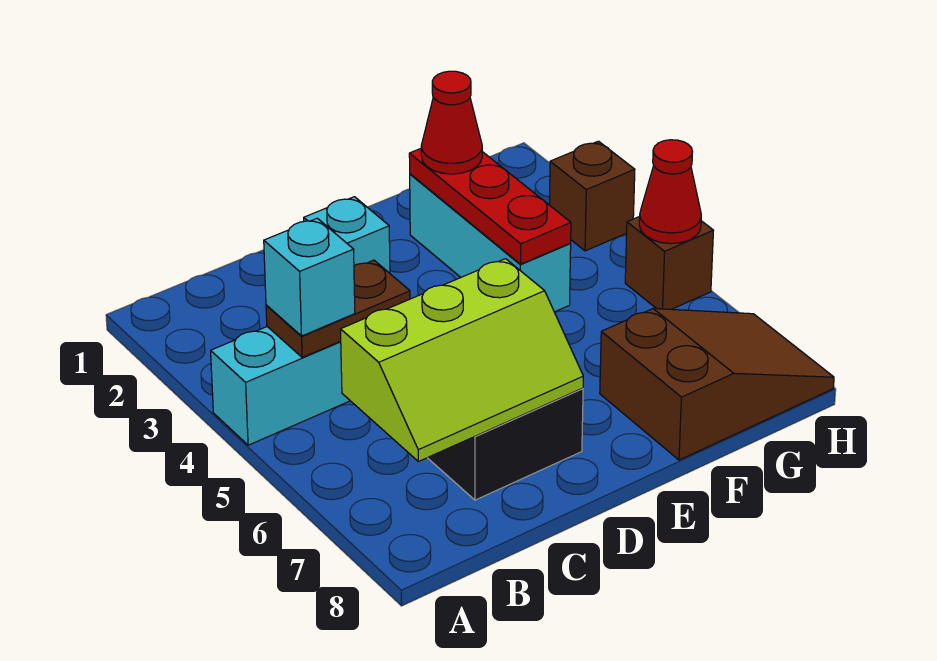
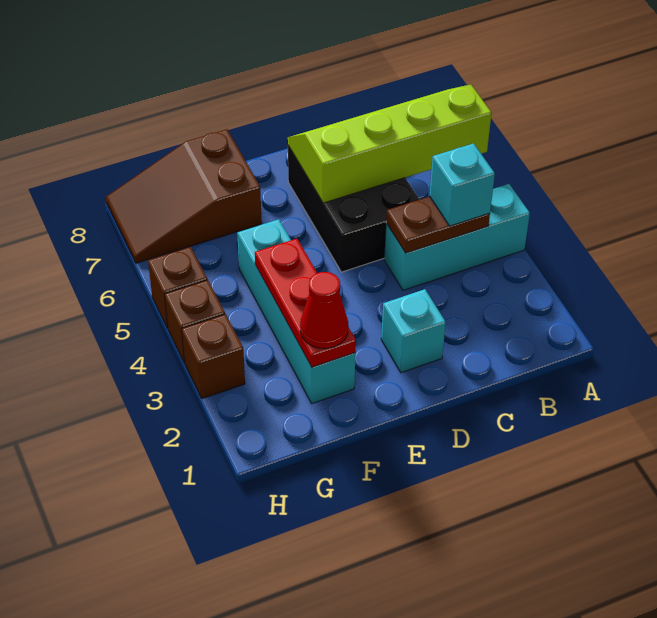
lime slope B6:D7 level 2 top 6 -> lime slope A6:D7 level 2 top 6
cyan brick F2:F4 level 1 -> cyan brick F2:F5 level 1
none -> brown brick H4 level 1
red cone H5 level 2 -> none

